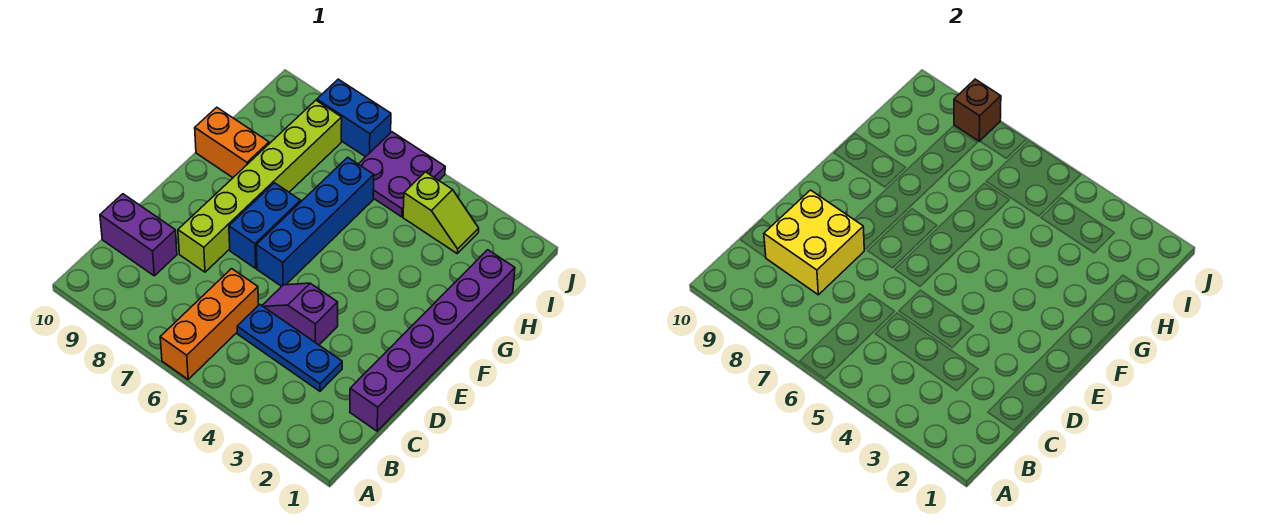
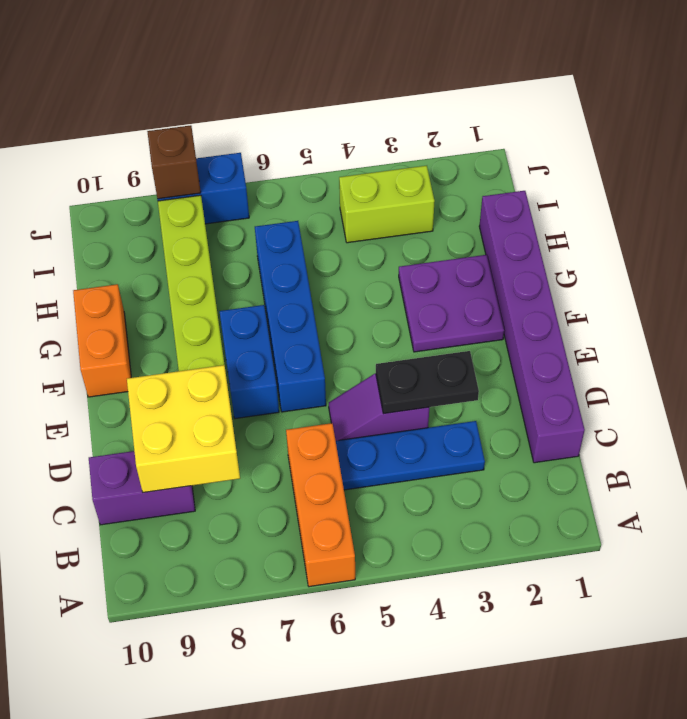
none -> black plate D3:D4 level 2
orange brick G9:G10 level 1 -> orange brick F10:G10 level 1
lime slope I3:I4 level 1 top 4 -> lime brick I3:I4 level 1
purple plate I5:J6 level 1 -> purple plate F2:G3 level 1

